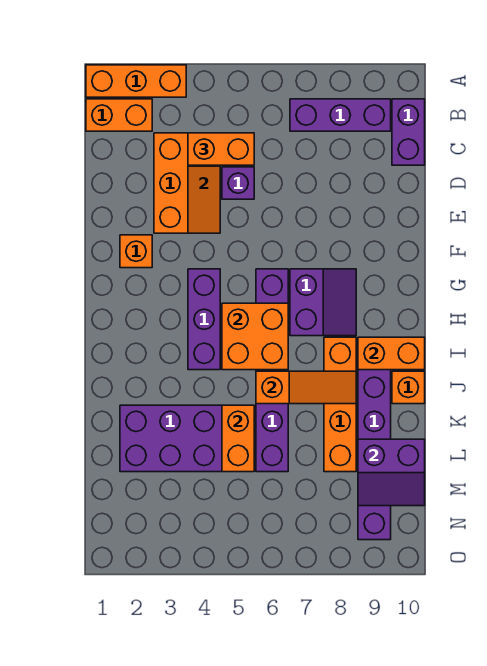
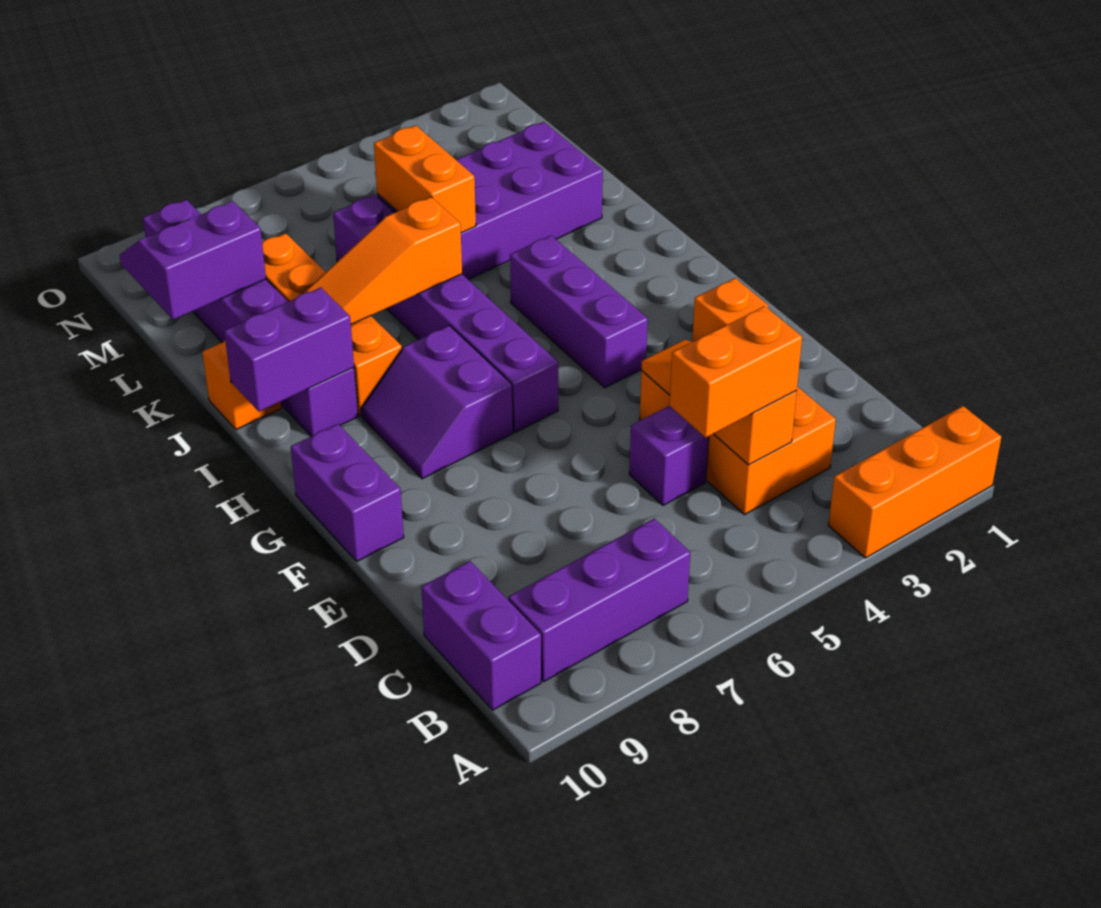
orange brick B1:B2 level 1 -> none
none -> purple brick F10:G10 level 1
orange brick H5:I6 level 2 -> none
orange brick I9:I10 level 2 -> purple brick I9:I10 level 2

